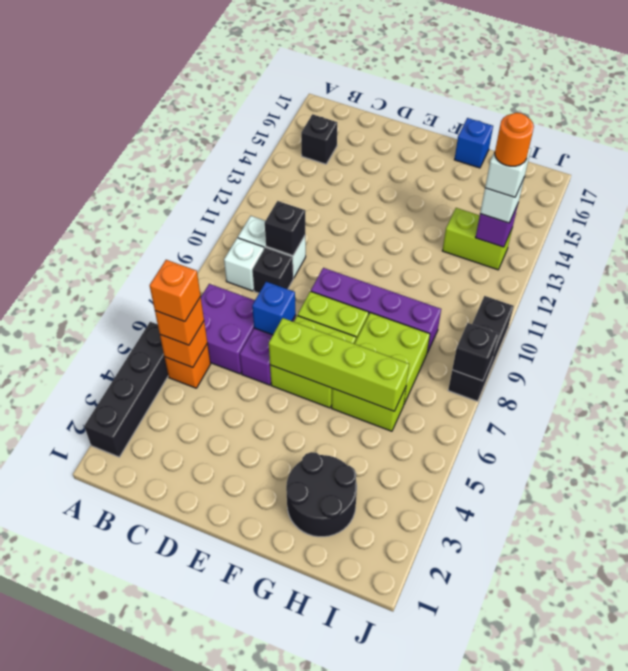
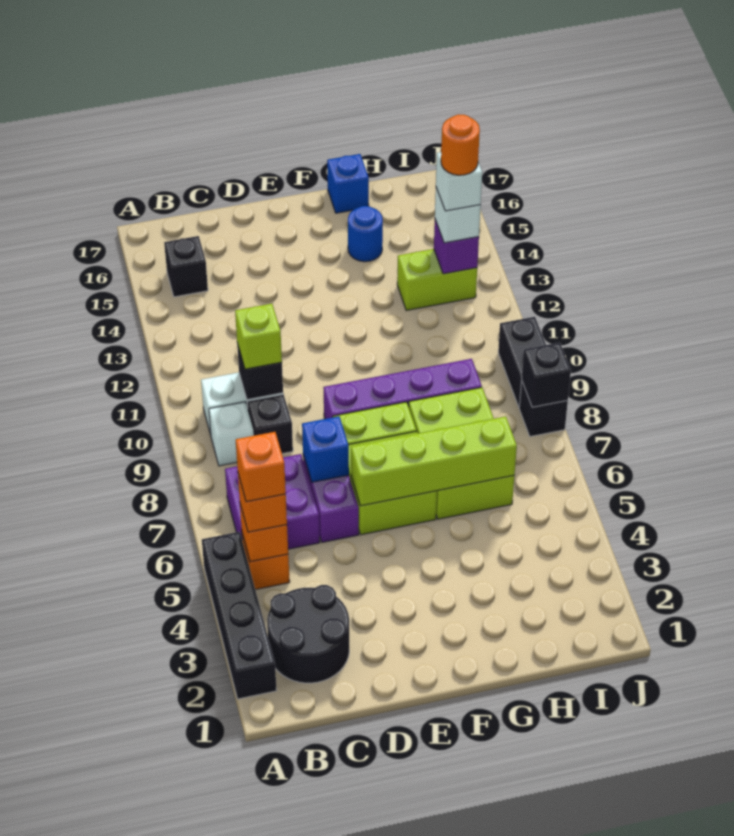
none -> lime brick C10 level 3
black round brick G2:H3 level 1 -> black round brick B2:C3 level 1
none -> blue round brick G15 level 1

